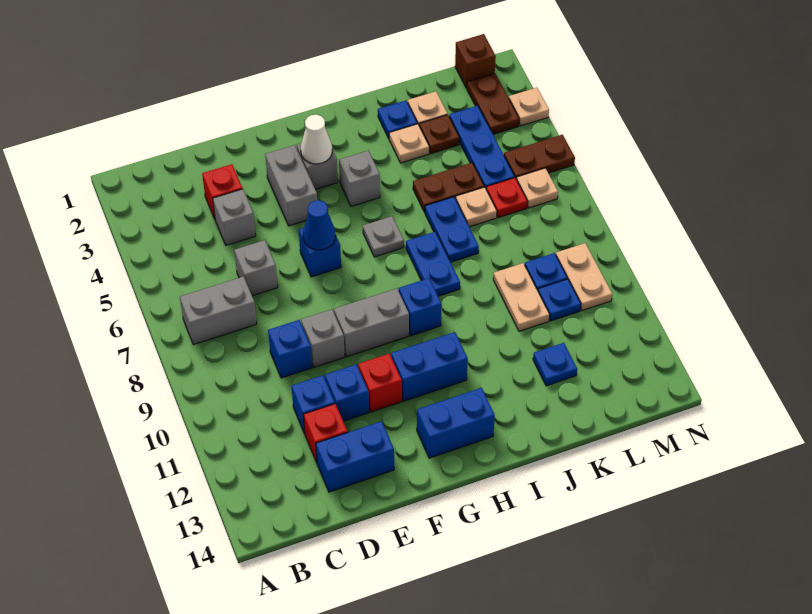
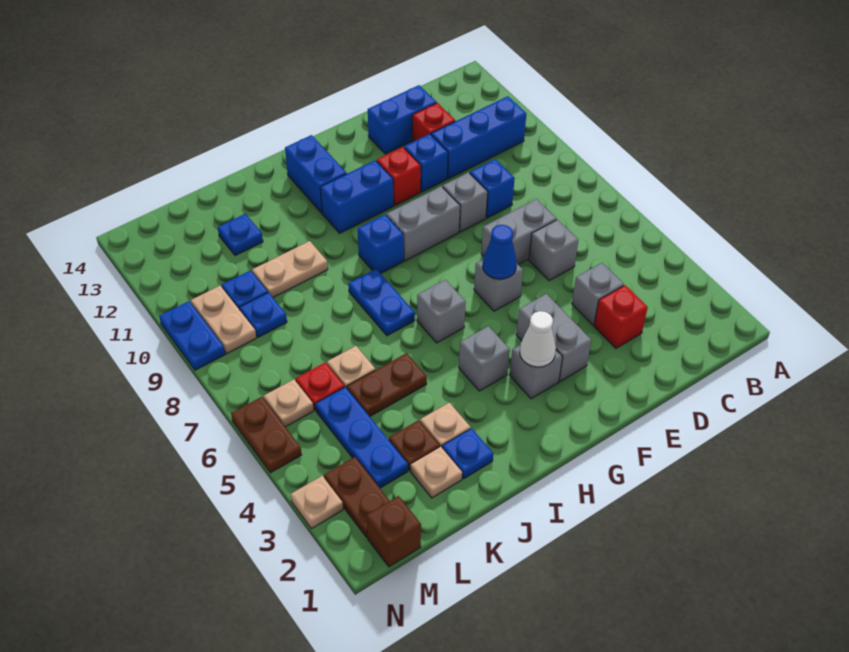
grey brick B7:C7 level 1 -> grey brick D7:E7 level 1
blue brick D11 level 1 -> blue brick B11:D11 level 1
blue brick F6 level 1 -> grey brick F6 level 1
blue brick G13:H13 level 1 -> blue brick H12:H13 level 1
grey plate H6 level 1 -> grey brick H6 level 1
blue plate J6:J7 level 1 -> blue plate N9:N10 level 1
tan plate K9:K10 level 1 -> tan plate J10:K10 level 1
brown plate M5:N5 level 1 -> brown plate N5:N6 level 1

